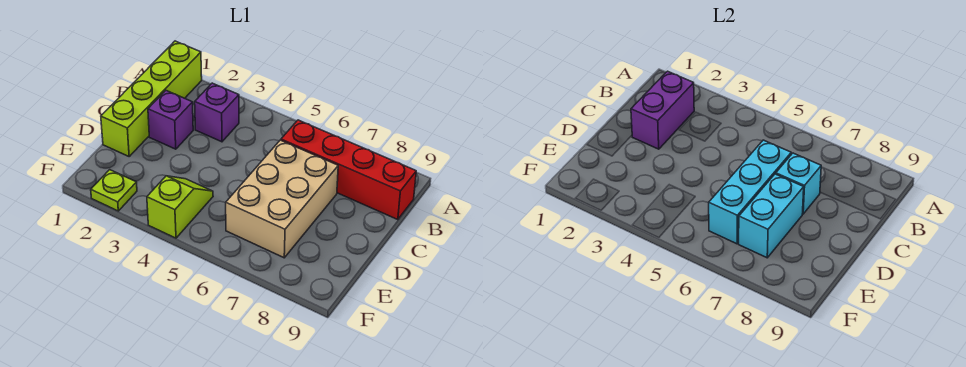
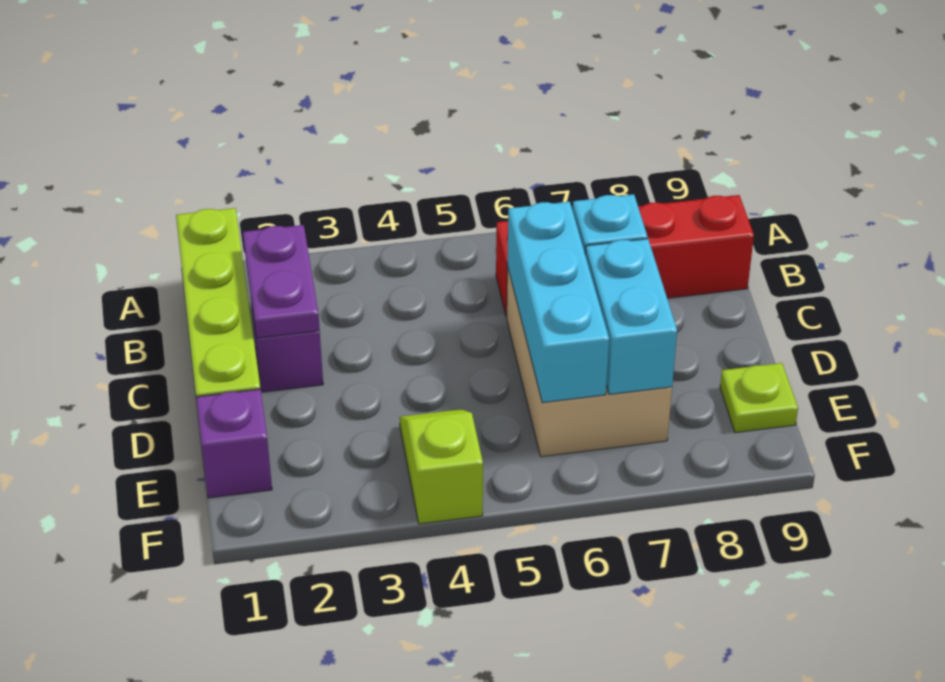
purple brick B2:C2 level 2 -> purple plate B2:C2 level 2
purple brick B3 level 1 -> purple brick E1 level 1
lime plate F2 level 1 -> lime plate E9 level 1

